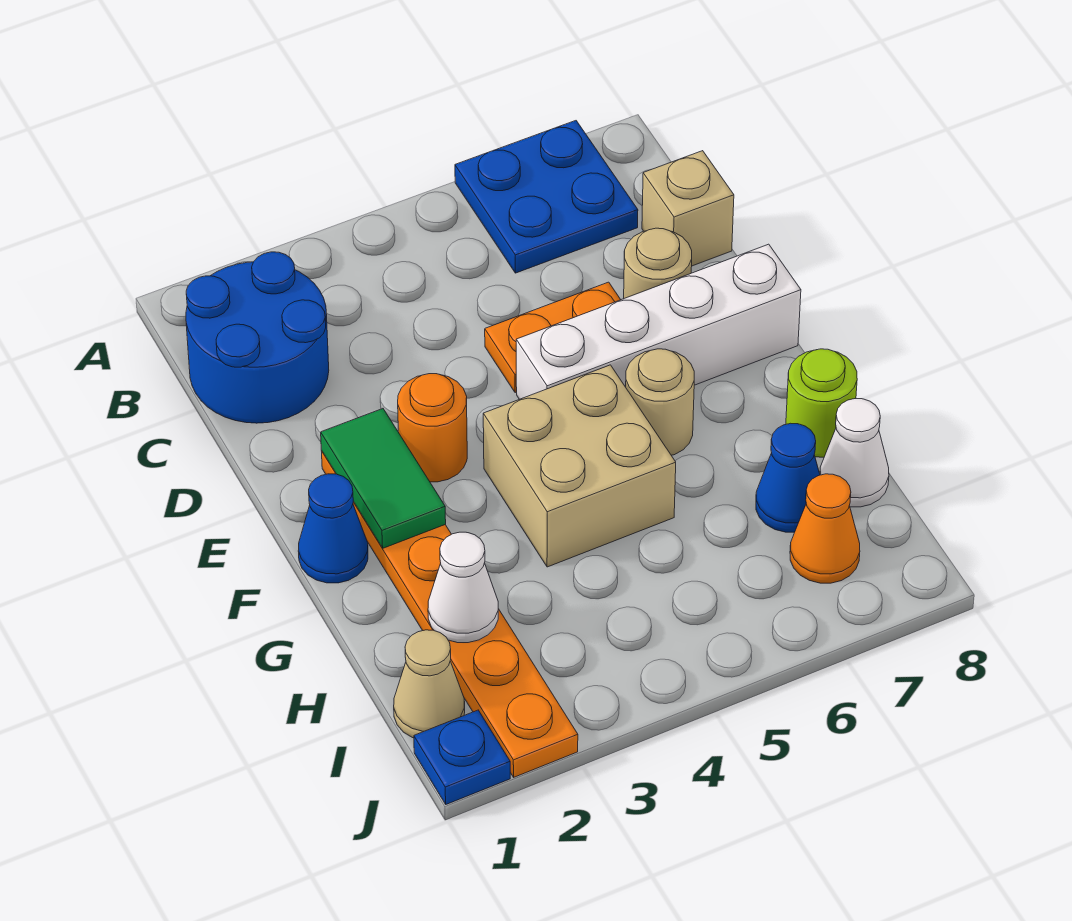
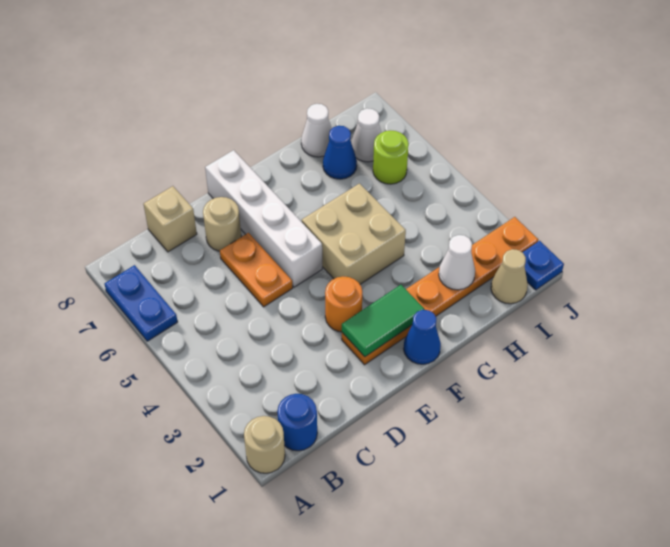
blue plate A6:B7 level 1 -> blue plate A6:A7 level 1
blue round brick B1:C2 level 1 -> blue round brick B1 level 1
tan round brick F6 level 1 -> tan round brick A1 level 1
lime round brick G8 level 1 -> lime round brick I6 level 1
orange cone I7 level 1 -> white cone I7 level 1

